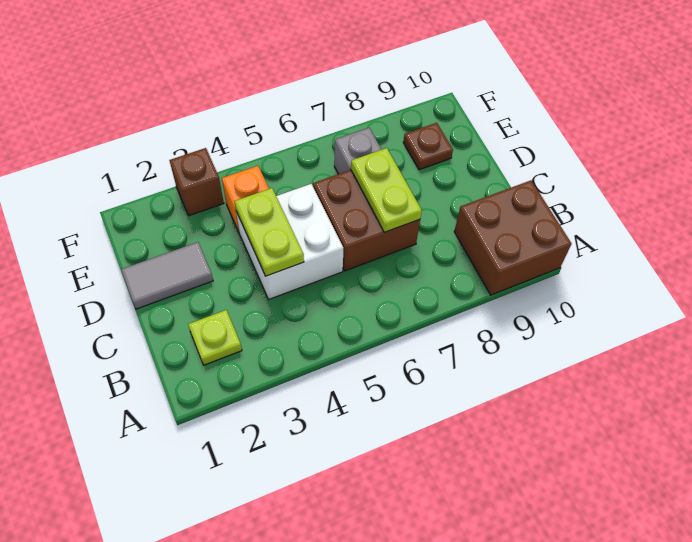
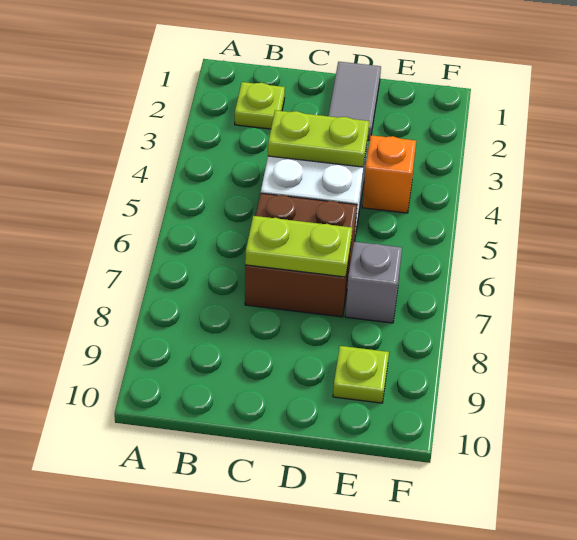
brown brick A9:B10 level 1 -> none
brown plate E9 level 1 -> lime plate E9 level 1
brown brick F3 level 1 -> none

